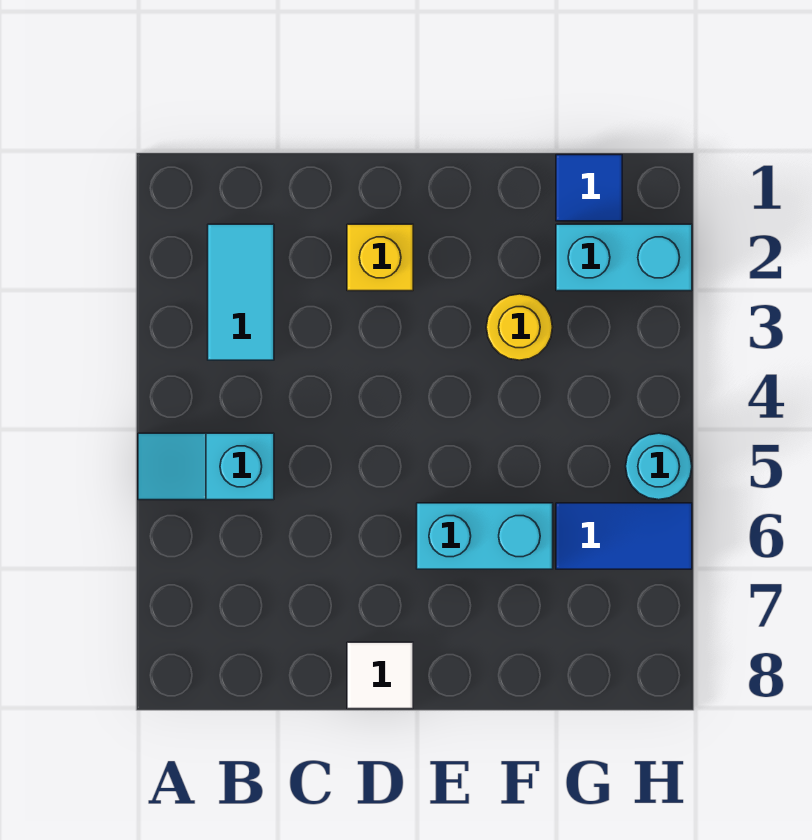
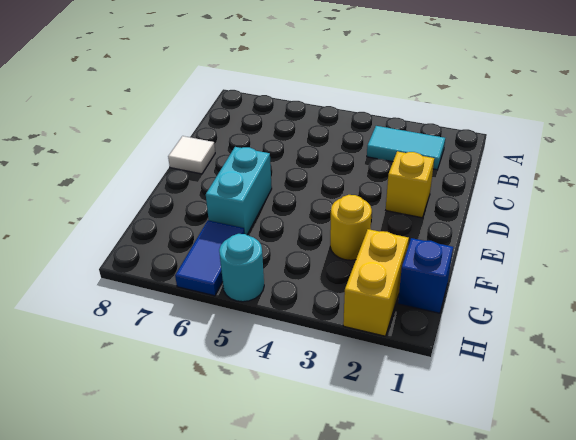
cyan slope A5:B5 level 1 top B -> none
blue tile G1 level 1 -> blue brick G1 level 1
cyan brick G2:H2 level 1 -> yellow brick G2:H2 level 1

